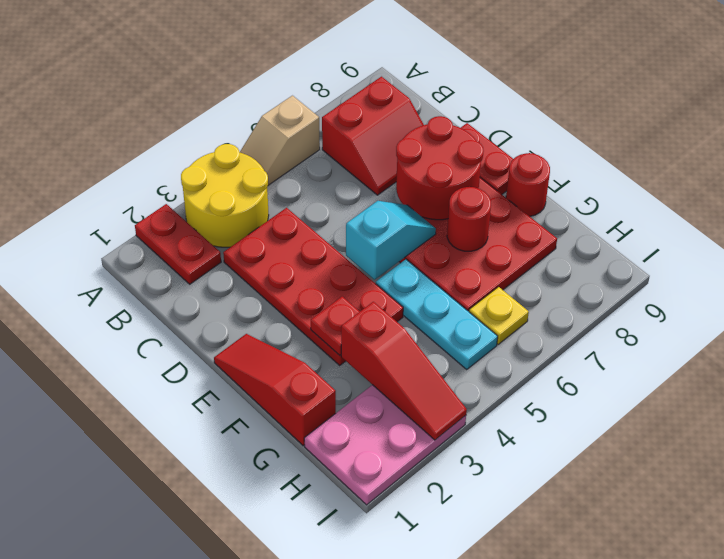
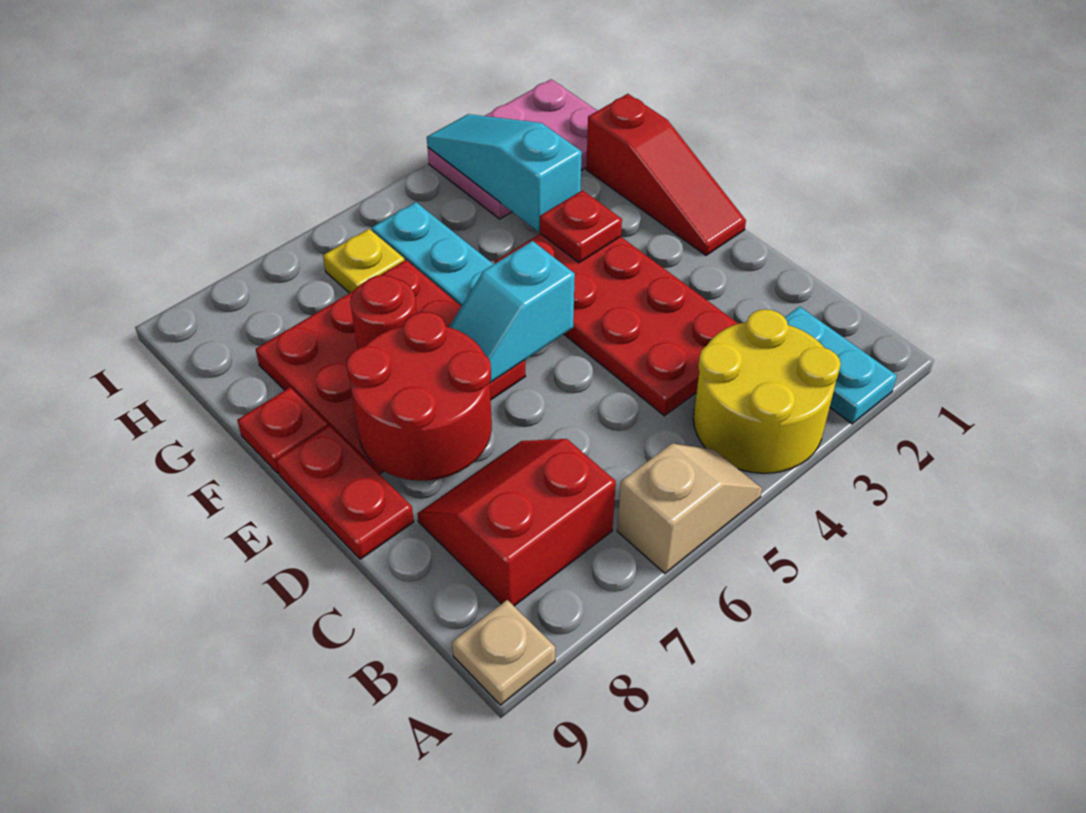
red plate A2:B2 level 1 -> cyan plate A2:B2 level 1
none -> tan plate A9 level 1
red round brick F9 level 1 -> red plate F9 level 1
red slope G3:I3 level 2 top G -> cyan slope G3:I3 level 2 top G

